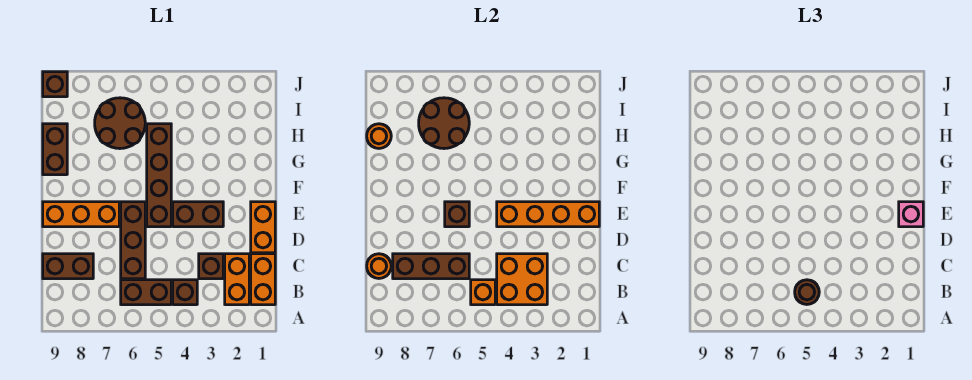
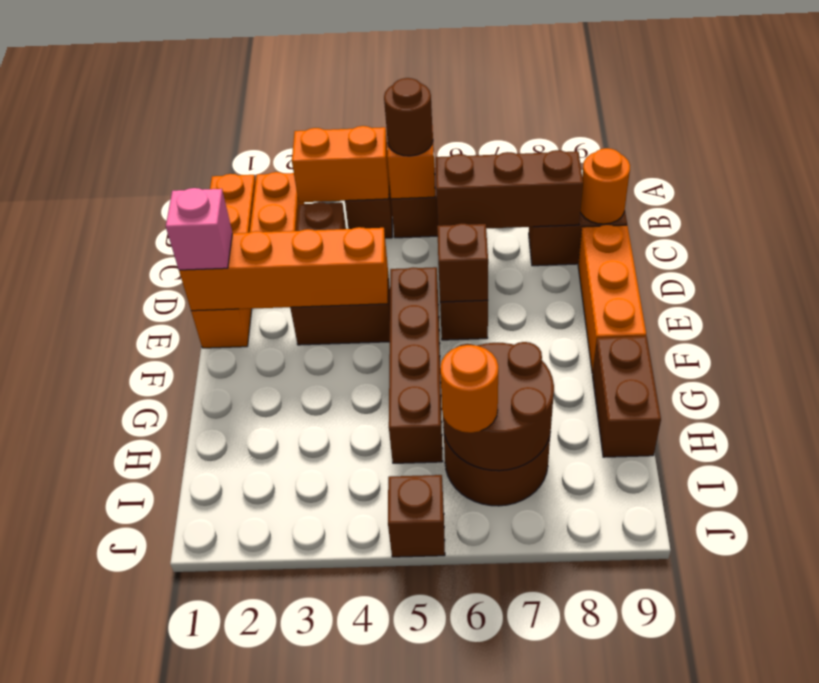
orange brick B3:C4 level 2 -> orange brick B3:B4 level 2
orange brick E7:E9 level 1 -> orange brick D9:F9 level 1
orange round brick H9 level 2 -> orange round brick I6 level 3
brown brick J9 level 1 -> brown brick J5 level 1

